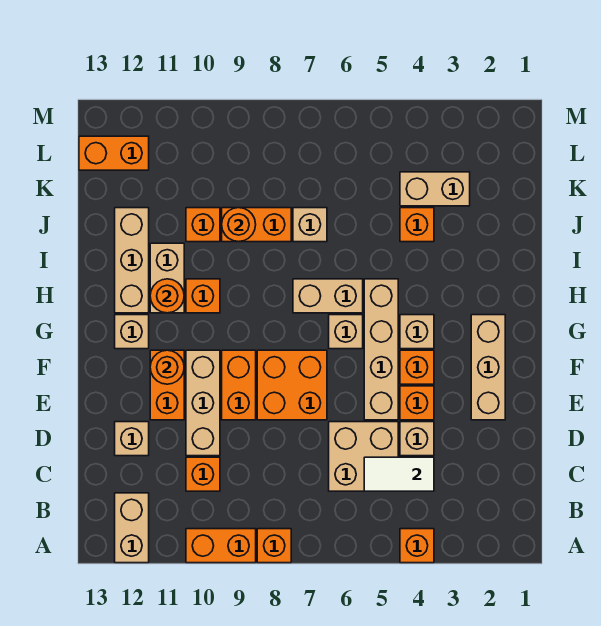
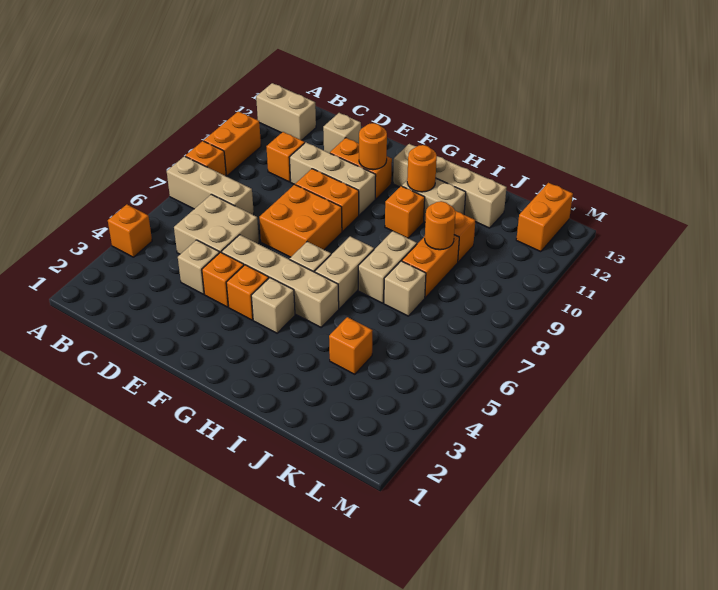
white tile C4:C5 level 2 -> none
tan brick E2:G2 level 1 -> tan brick A7:C7 level 1
tan brick K3:K4 level 1 -> tan brick I7:I8 level 1

